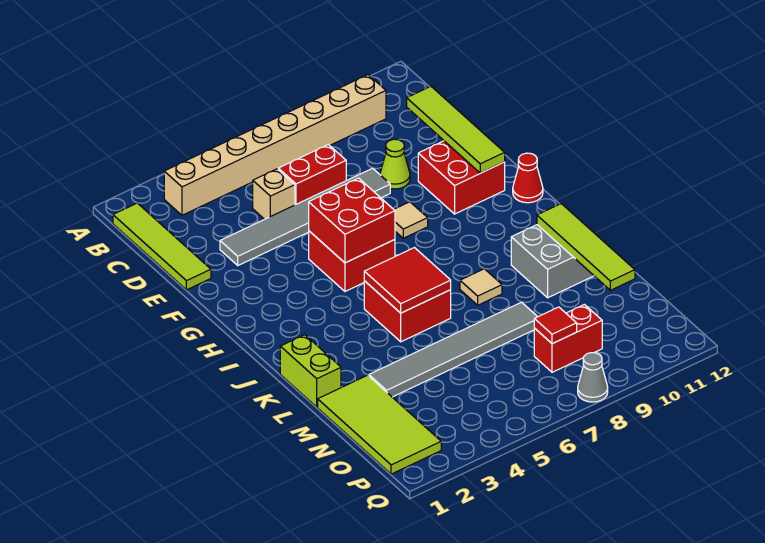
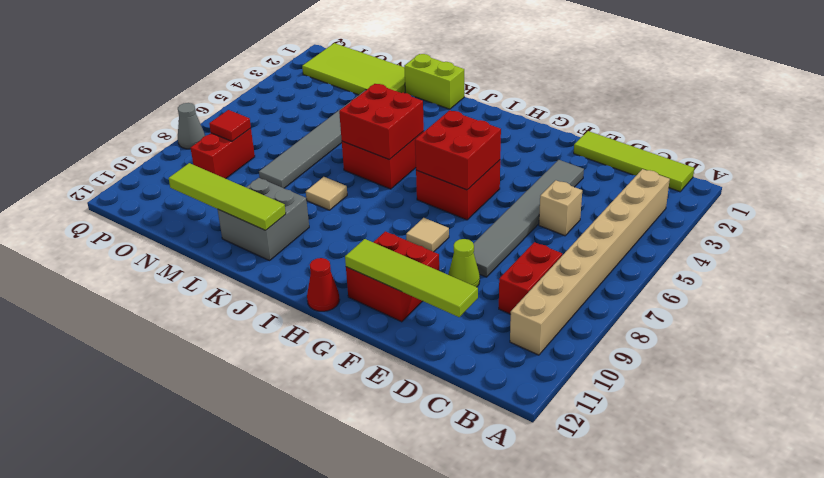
red brick D6:D7 level 1 -> red brick C8:C9 level 1
red tile J5:K6 level 2 -> red brick J5:K6 level 2

